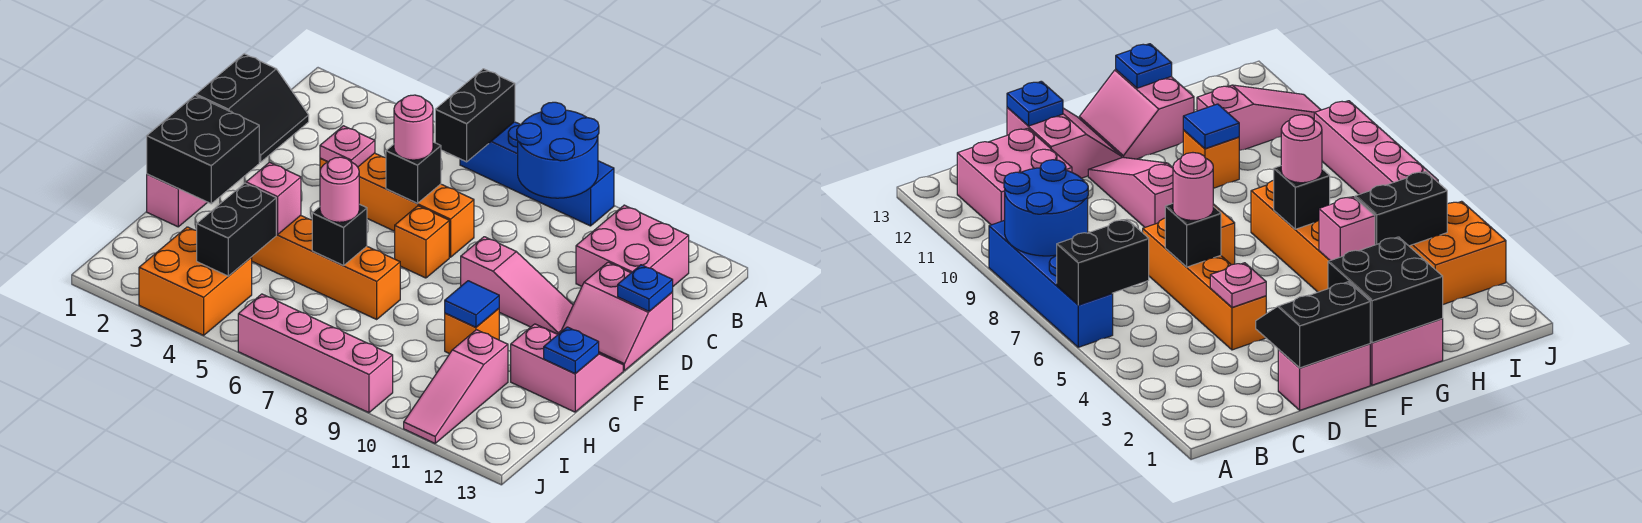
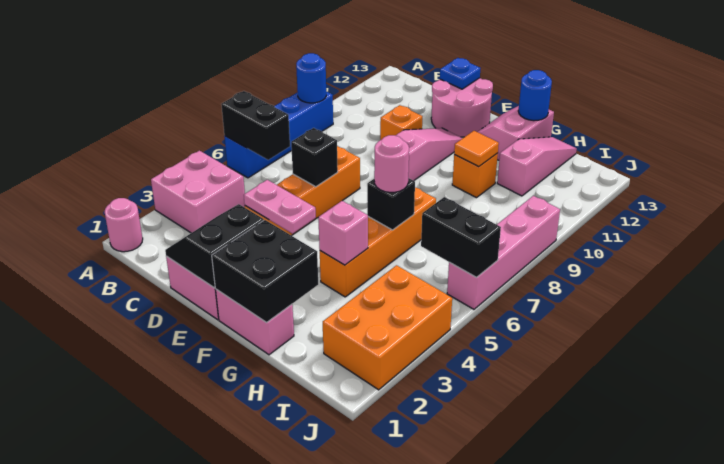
blue round brick A8:B9 level 2 -> blue round brick A9 level 2
pink brick B11:C12 level 1 -> pink brick A3:B4 level 1
black slope D1:E2 level 2 top 1 -> black slope D1:E2 level 2 top E
pink plate D4 level 2 -> pink plate D4:E4 level 2
pink round brick D6 level 3 -> pink round brick A1 level 1
pink slope D12:E13 level 1 top D -> pink round brick D12:E13 level 1
orange brick E7 level 1 -> orange brick D10 level 1
blue tile G10 level 2 -> orange tile G10 level 2
blue plate G13 level 2 -> blue round brick G13 level 2
black brick H4:I4 level 2 -> black brick I6:J6 level 2
pink slope H11:J11 level 1 top H -> pink slope H11:H13 level 1 top 11
orange brick I3:J4 level 1 -> orange brick I2:J4 level 1

